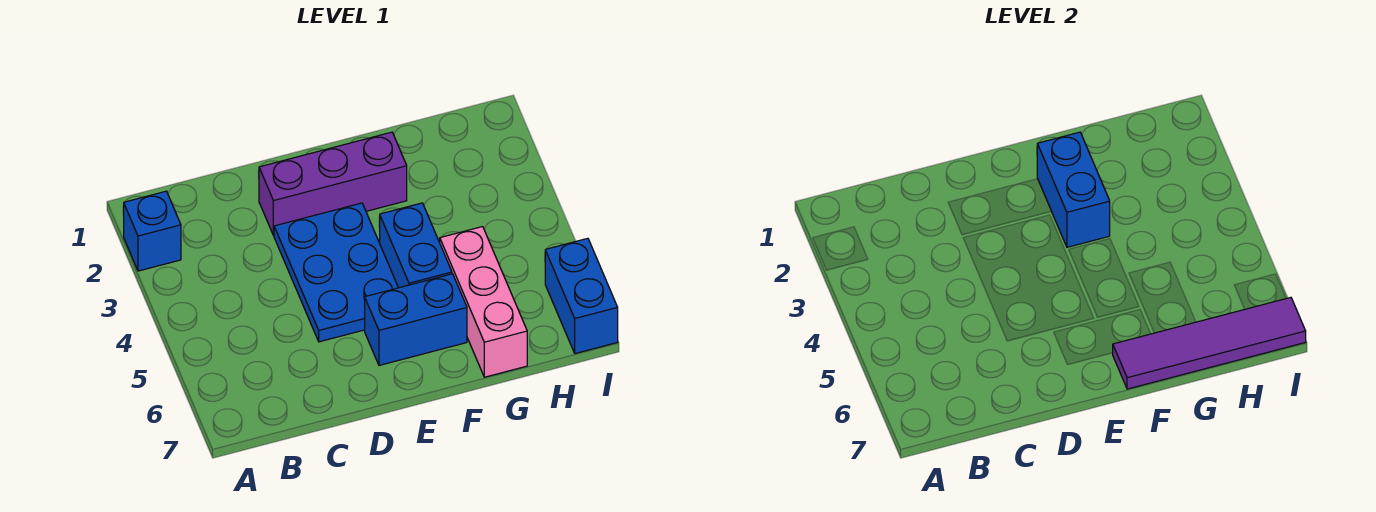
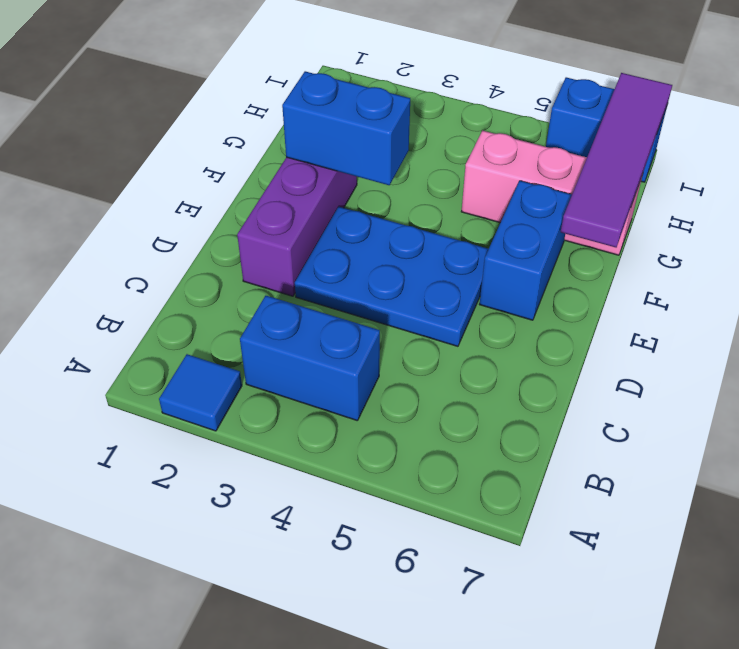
blue brick A2 level 1 -> blue tile A2 level 1
blue brick F4:F5 level 1 -> blue brick B3:B4 level 1

